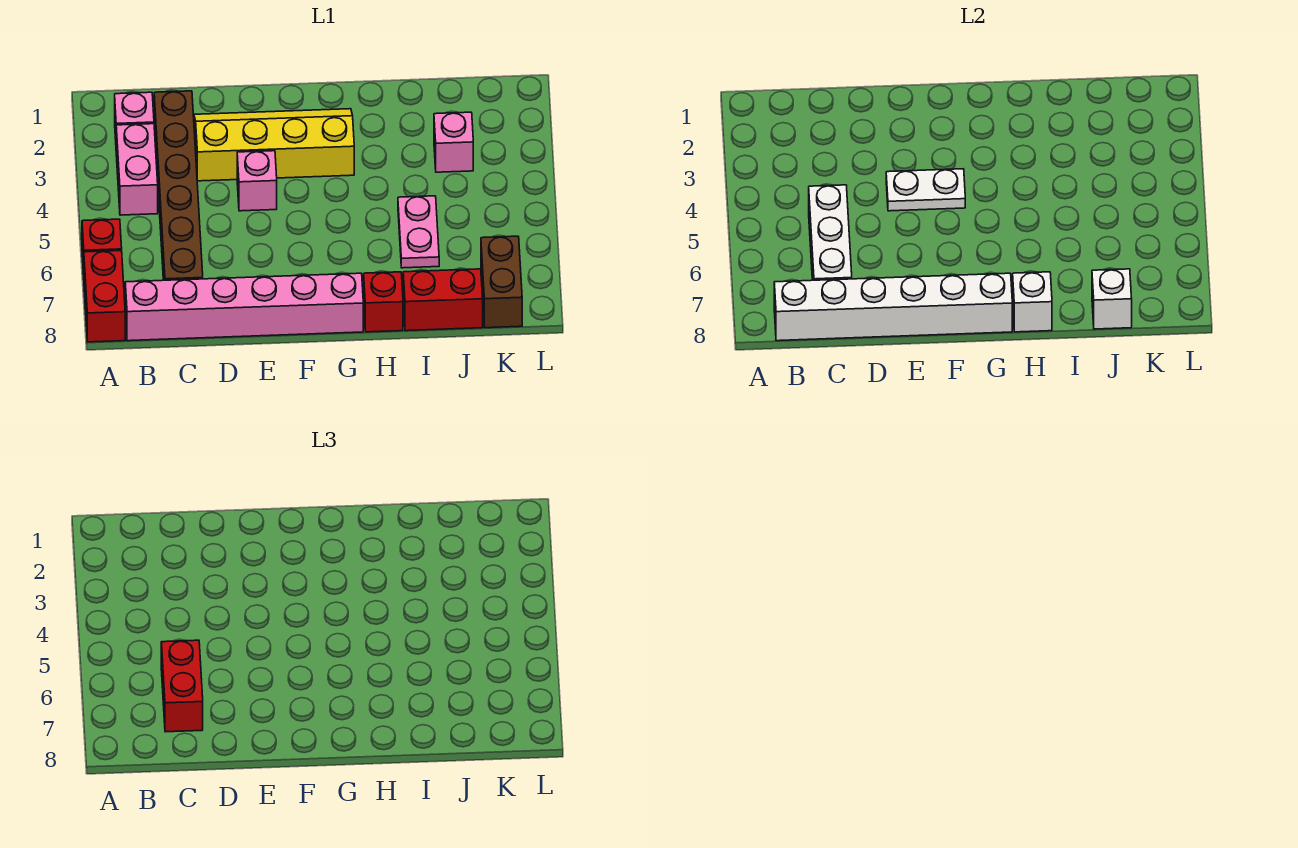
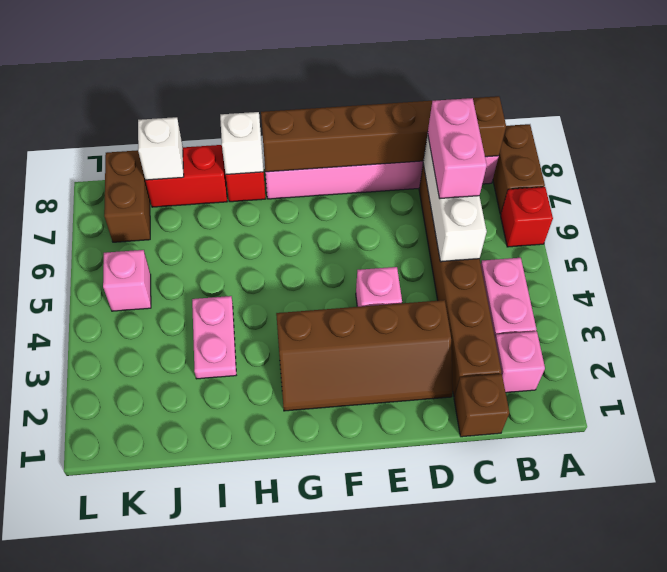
red brick A7:A8 level 1 -> brown brick A7:A8 level 1
white brick B8:G8 level 2 -> brown brick B8:G8 level 2
none -> brown brick C1 level 1
red brick C6:C7 level 3 -> pink brick C6:C7 level 3
yellow slope D2:G3 level 1 top 3 -> brown slope D2:G3 level 1 top 3
white plate E4:F4 level 2 -> none
pink plate I5:I6 level 1 -> pink plate I3:I4 level 1
pink brick J3 level 1 -> pink brick K5 level 1

